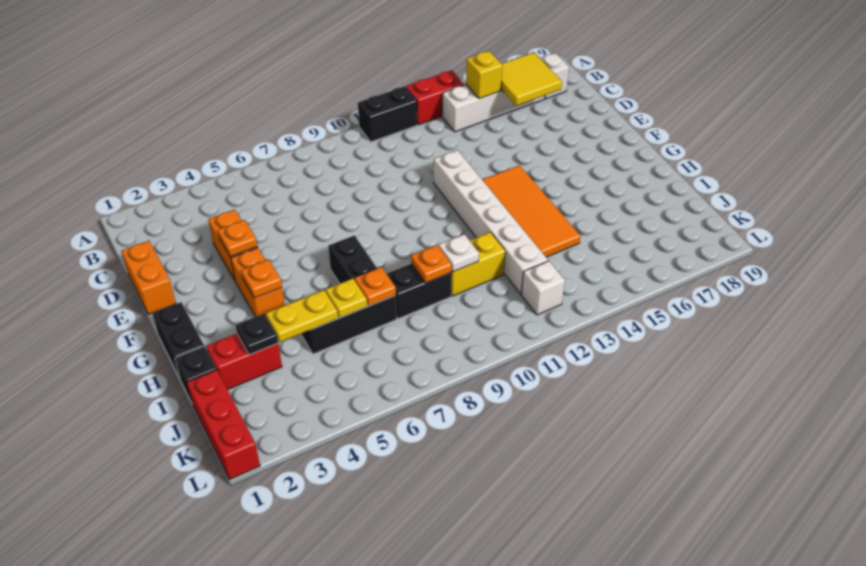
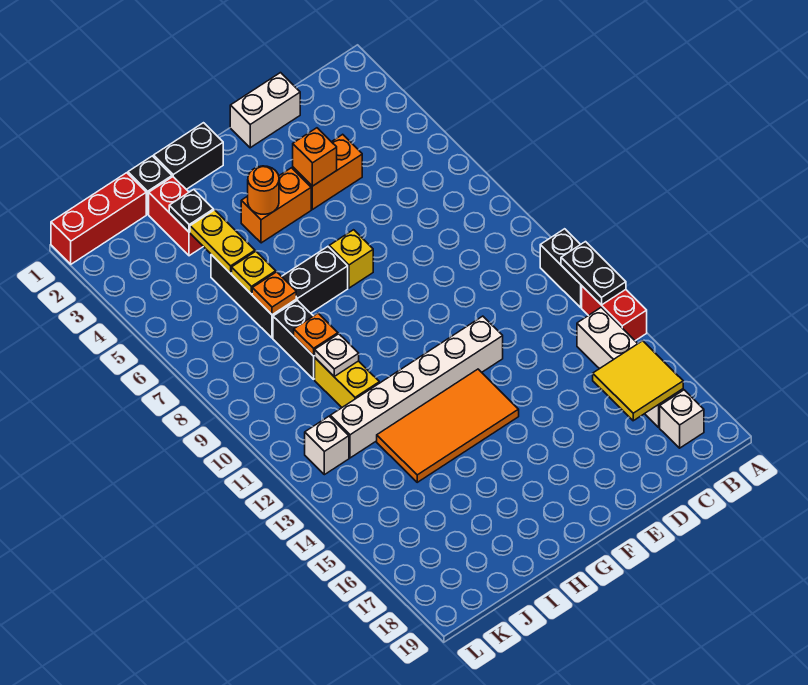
none -> black plate A12:A13 level 2
yellow brick B15 level 2 -> yellow brick F7 level 1
orange brick D1:E1 level 1 -> white brick D1:E1 level 1
orange plate E4 level 2 -> orange brick E4 level 2
orange plate G4 level 2 -> orange round brick G4 level 2

